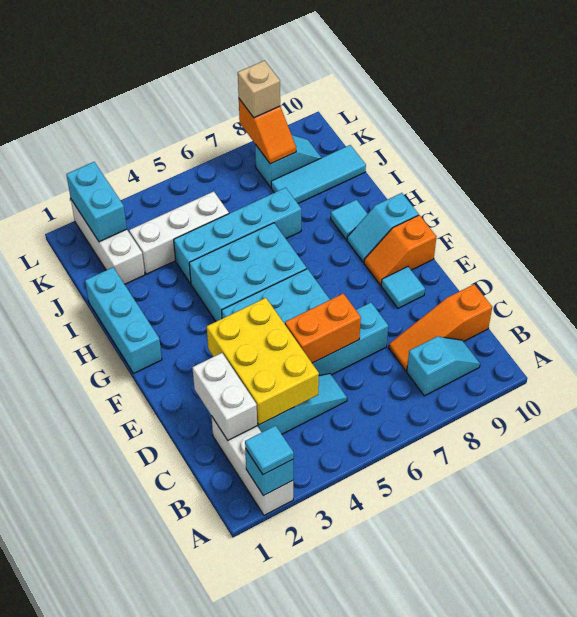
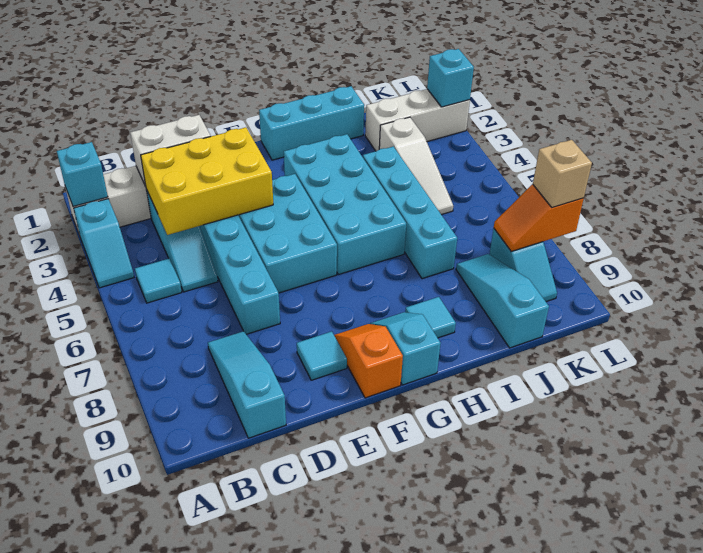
cyan tile A2 level 3 -> cyan tile B5 level 1
cyan slope B8:B9 level 1 top 8 -> cyan slope A3:A4 level 1 top 3
orange slope C8:C10 level 1 top 10 -> cyan slope C8:C10 level 1 top 10
orange brick D5:D6 level 2 -> none
cyan brick G4:H6 level 1 -> cyan brick G3:H6 level 1
white brick J3:J5 level 1 -> white slope J3:J5 level 1 top 3
cyan tile J8:J10 level 1 -> cyan slope J8:J10 level 1 top 10
cyan brick K2:L2 level 2 -> cyan brick L2 level 2

